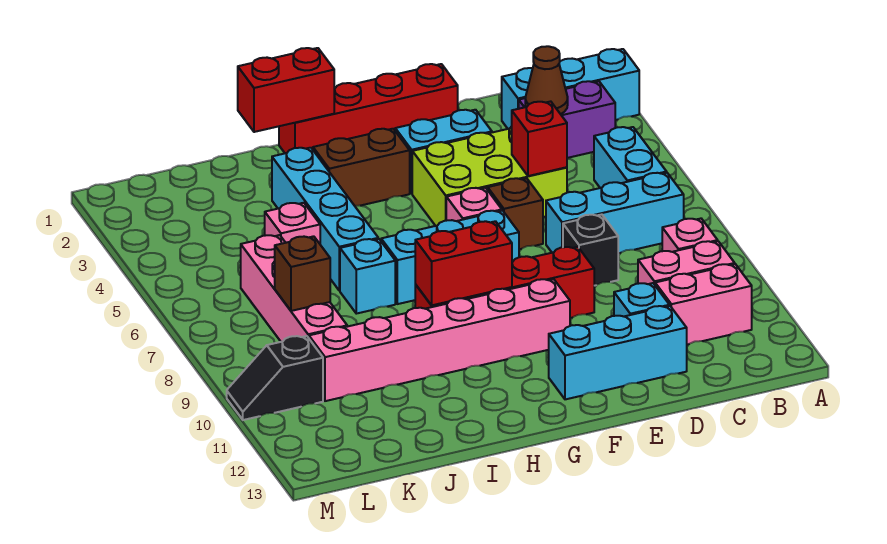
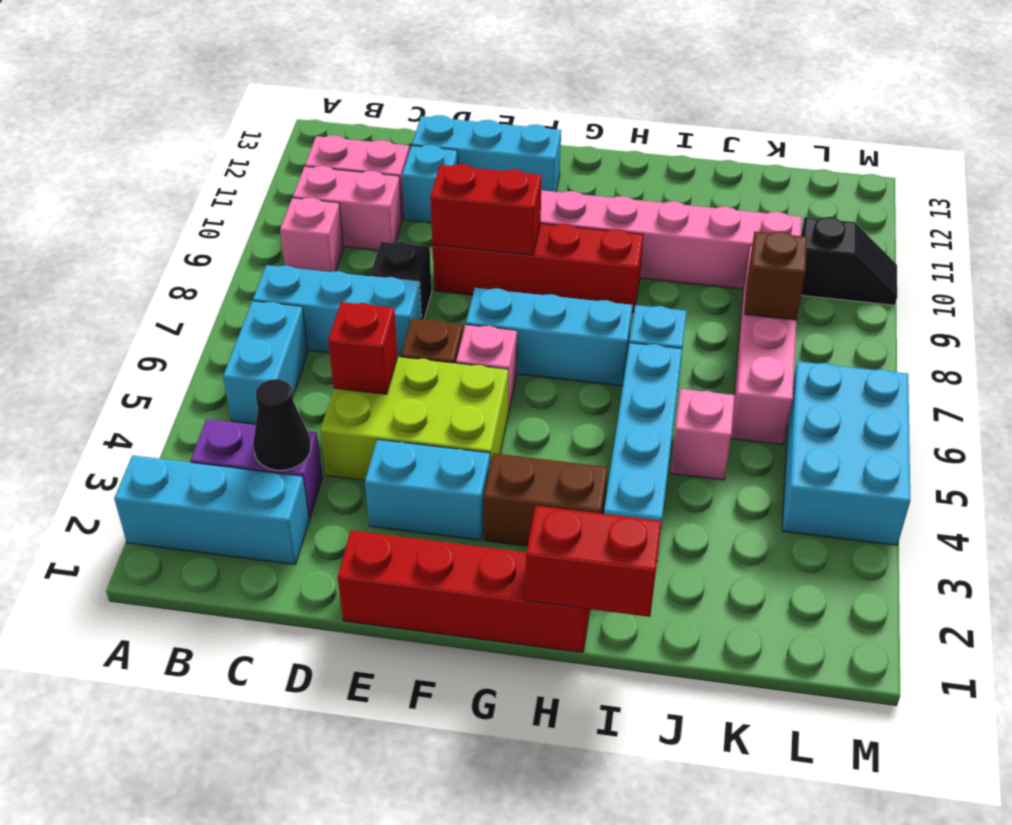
brown cone C3 level 2 -> black cone C3 level 2
red brick G9:H9 level 2 -> red brick E9:F9 level 2
none -> cyan brick L4:M6 level 1

